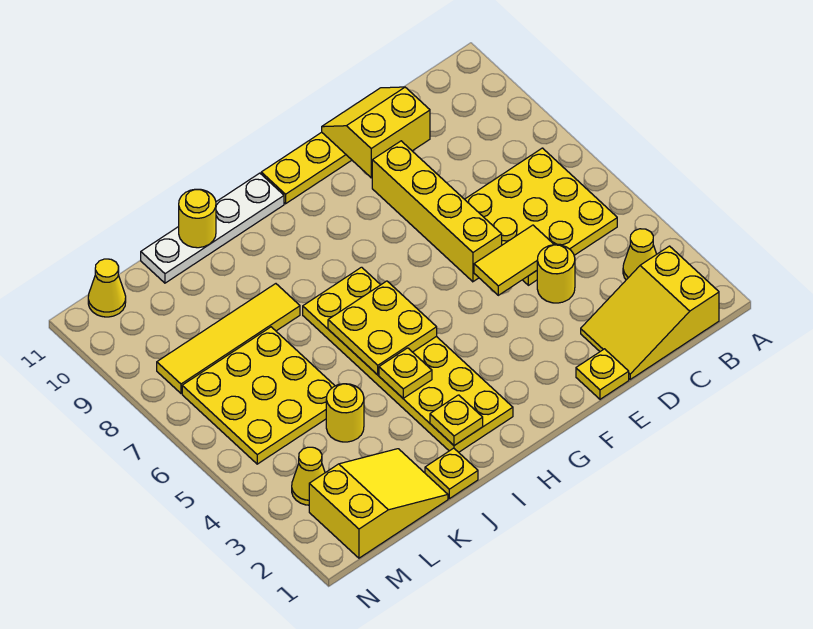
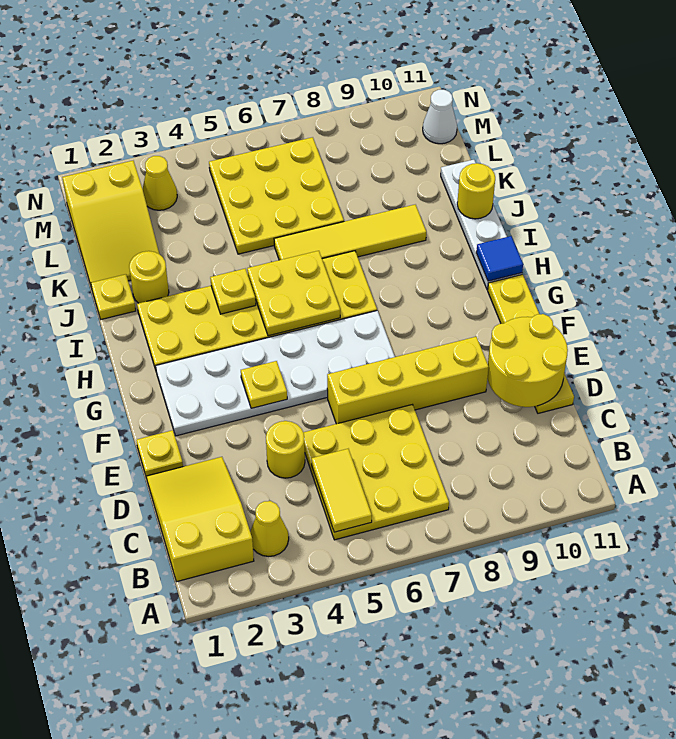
yellow tile D5:E5 level 2 -> yellow tile B5:C5 level 2
yellow slope D10:E11 level 2 top 10 -> yellow round brick D10:E11 level 2
none -> white plate F2:G7 level 1
none -> blue tile H11 level 2
yellow plate I2 level 2 -> yellow plate F4 level 2
yellow tile J8:M8 level 1 -> yellow tile J6:J9 level 1
yellow round brick K4 level 1 -> yellow round brick J2 level 1
yellow cone M11 level 1 -> white cone M11 level 1

